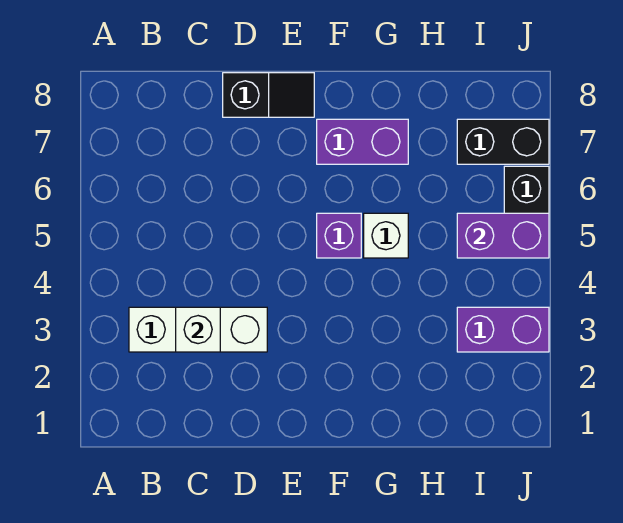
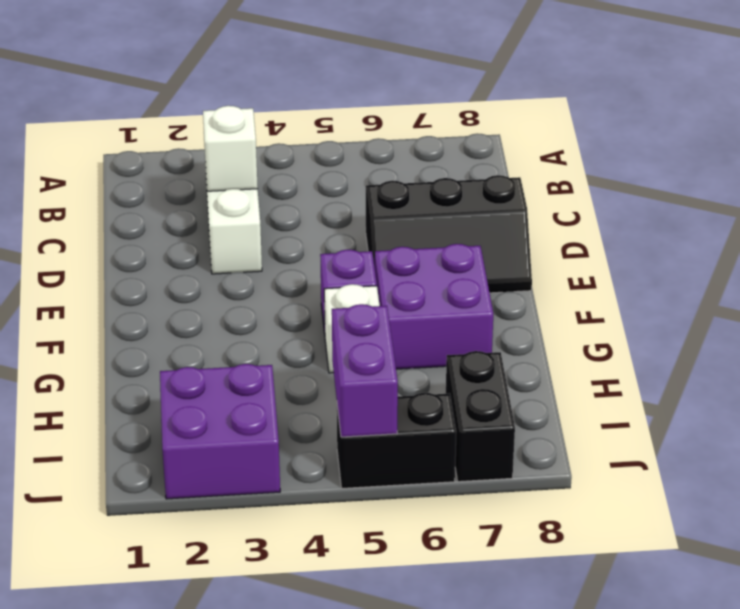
black slope D8:E8 level 1 top D -> black slope D6:E8 level 1 top D
purple brick F7:G7 level 1 -> purple brick F6:G7 level 1
purple brick I3:J3 level 1 -> purple brick I2:J3 level 1

